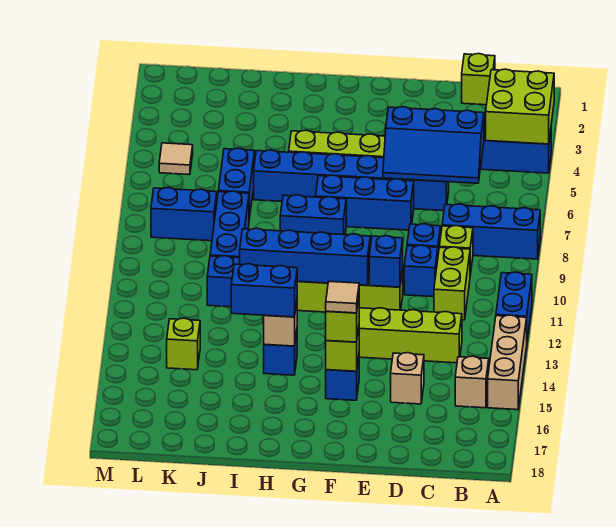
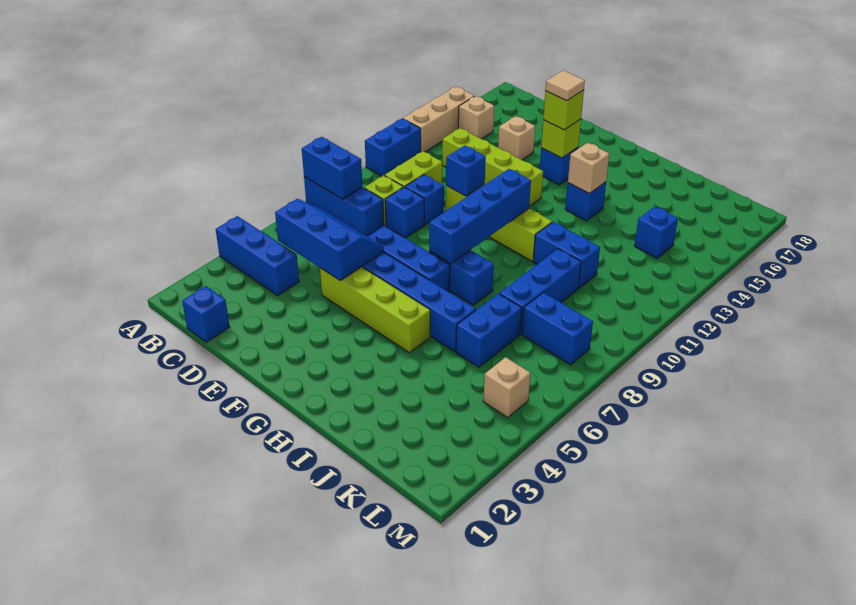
lime brick A3:B4 level 2 -> none
lime brick C1 level 1 -> blue brick C1 level 1
blue brick F11:I11 level 2 -> blue brick G8:G11 level 2
blue brick H14:I14 level 3 -> blue brick A8:B8 level 2
lime brick K14 level 1 -> blue brick K14 level 1
tan tile L5 level 1 -> tan brick L5 level 1

